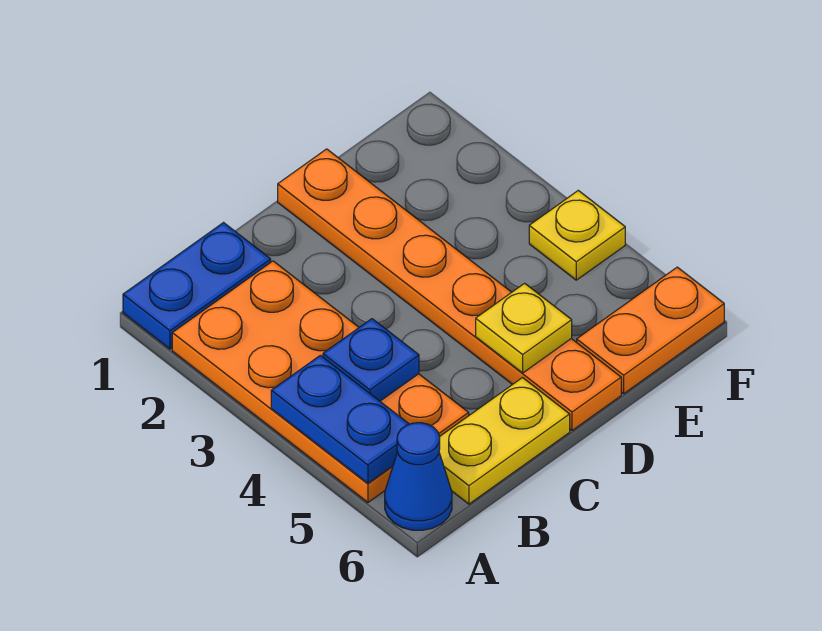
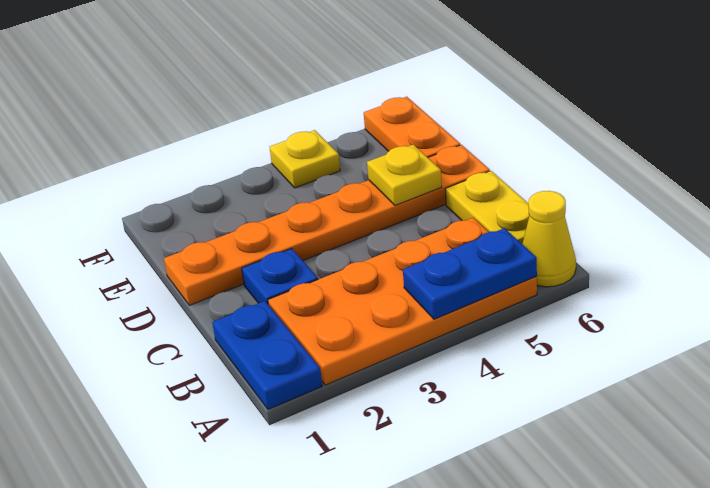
blue cone A6 level 1 -> yellow cone A6 level 1
blue plate B4 level 2 -> blue plate C2 level 1

